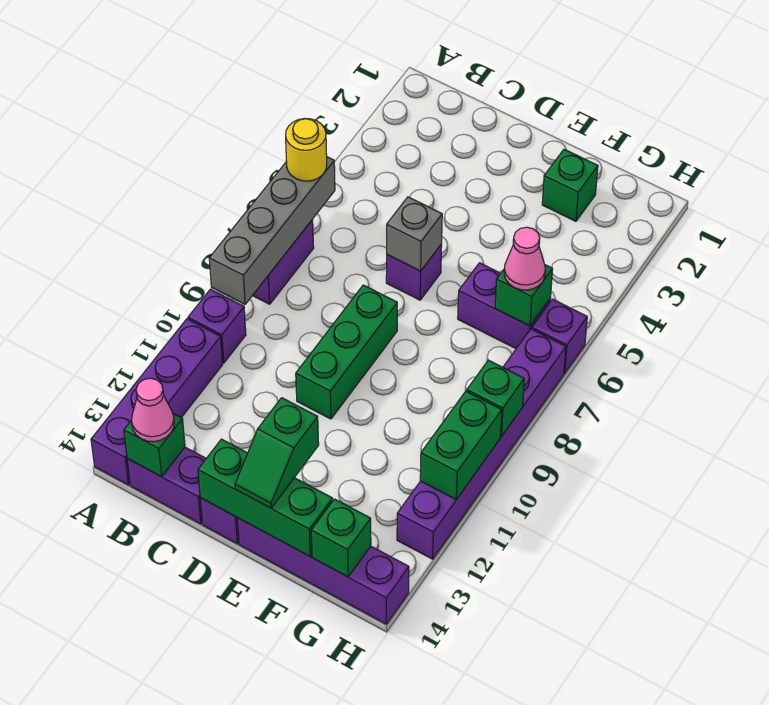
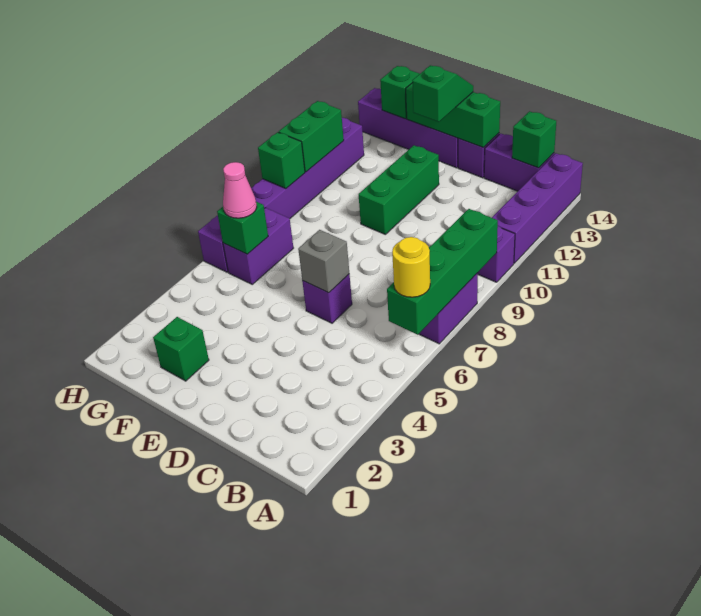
grey brick A6:A9 level 2 -> green brick A6:A9 level 2
pink cone B14 level 3 -> none
green brick D8:D10 level 1 -> green brick E10:E12 level 1
purple brick F6:G6 level 1 -> purple brick G6:G7 level 1

